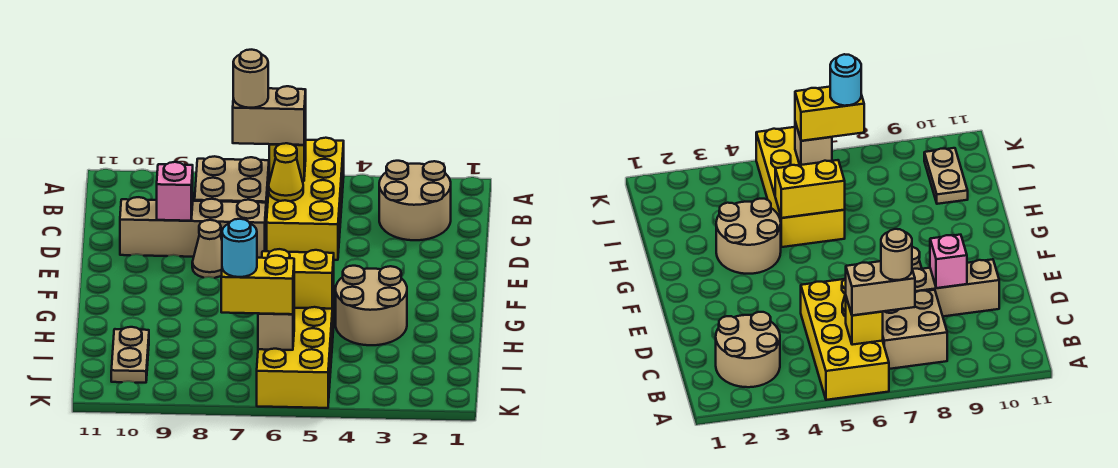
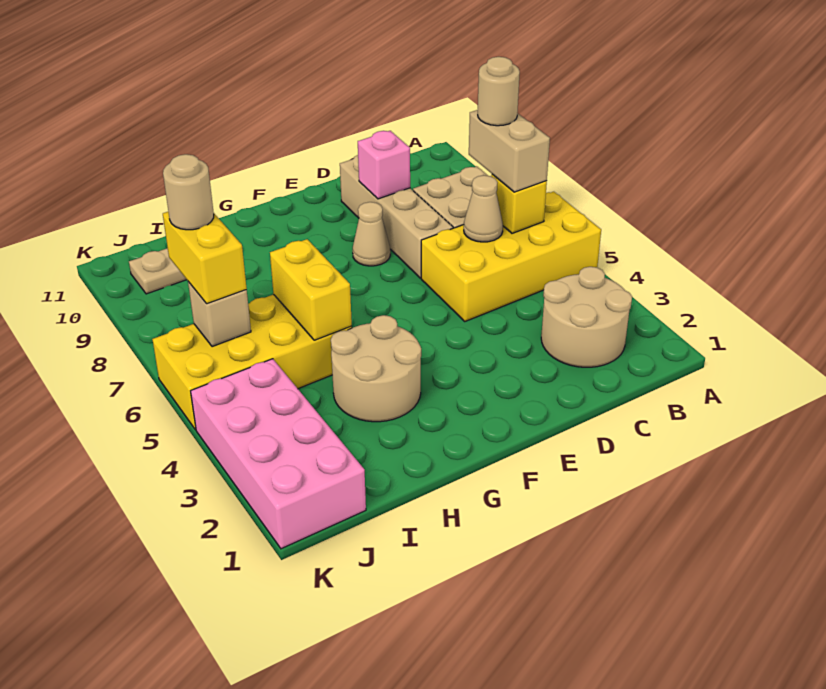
yellow cone C6 level 2 -> tan cone C6 level 2
none -> pink brick J1:K4 level 1
cyan round brick J7 level 4 -> tan round brick J7 level 4

